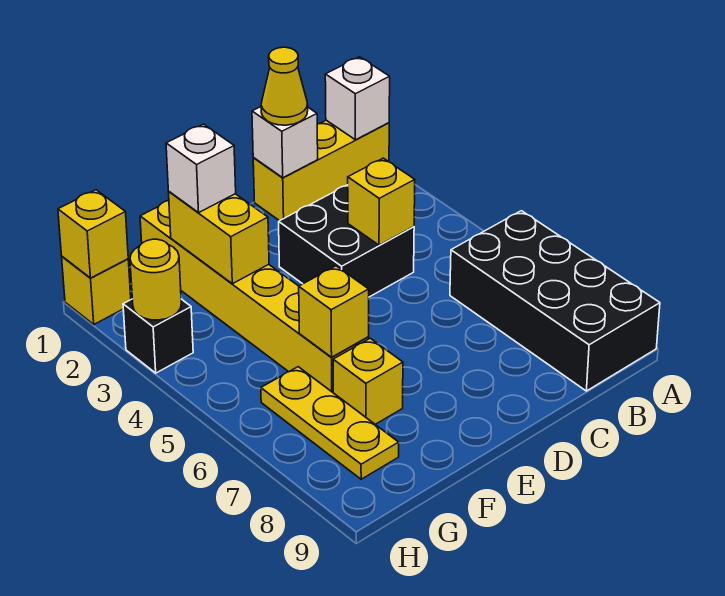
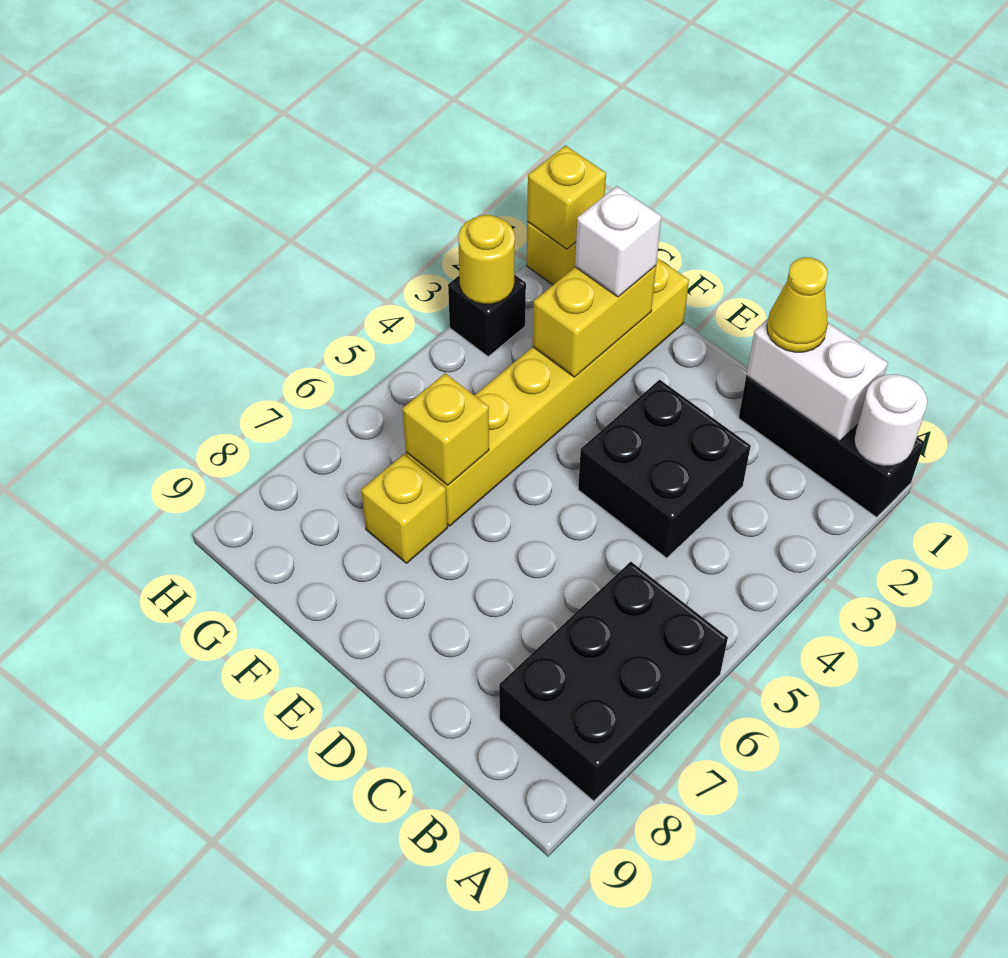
yellow brick A1:C1 level 1 -> black brick A1:C1 level 1
white brick A1 level 2 -> white round brick A1 level 2
black brick A6:B9 level 1 -> black brick A6:B8 level 1
white brick C1 level 2 -> white brick B1:C1 level 2
yellow brick C4 level 2 -> none
yellow plate G6:G8 level 1 -> none

